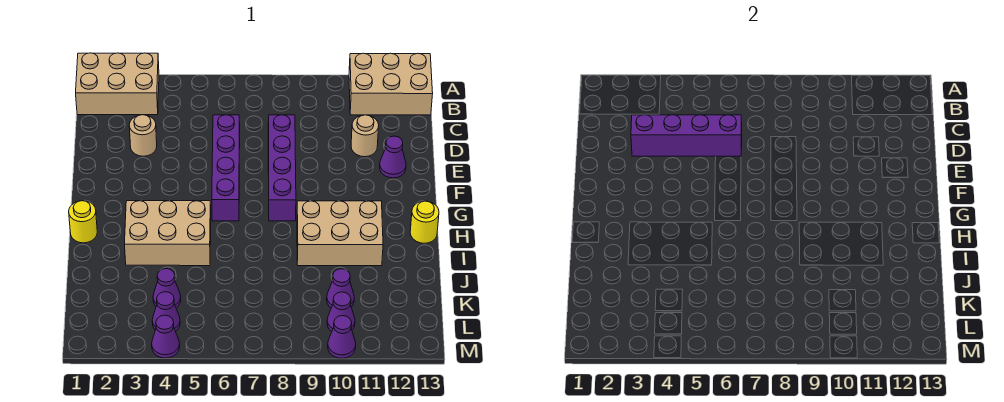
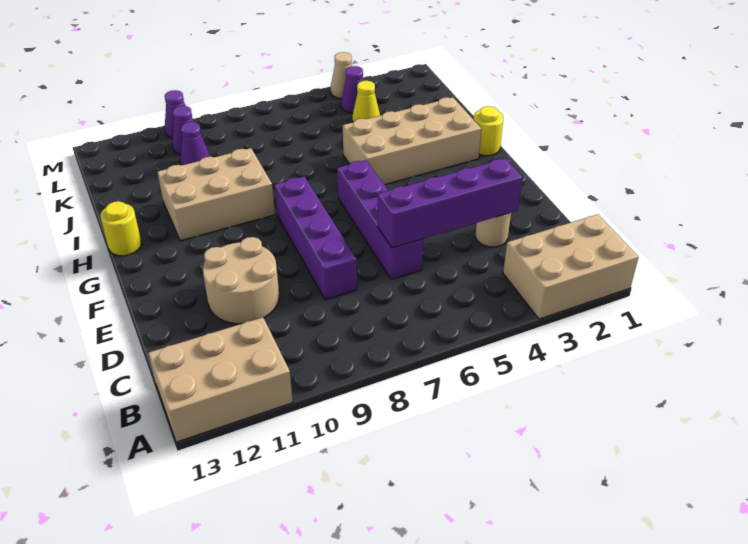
tan round brick D11 level 1 -> tan round brick D10:E11 level 1
purple cone E12 level 1 -> none
tan brick H3:I5 level 1 -> tan brick H2:I5 level 1
purple cone K4 level 1 -> yellow cone K4 level 1
purple cone M4 level 1 -> tan cone M4 level 1

